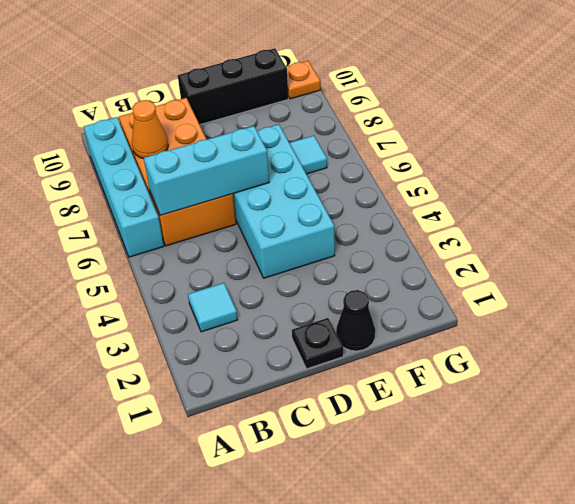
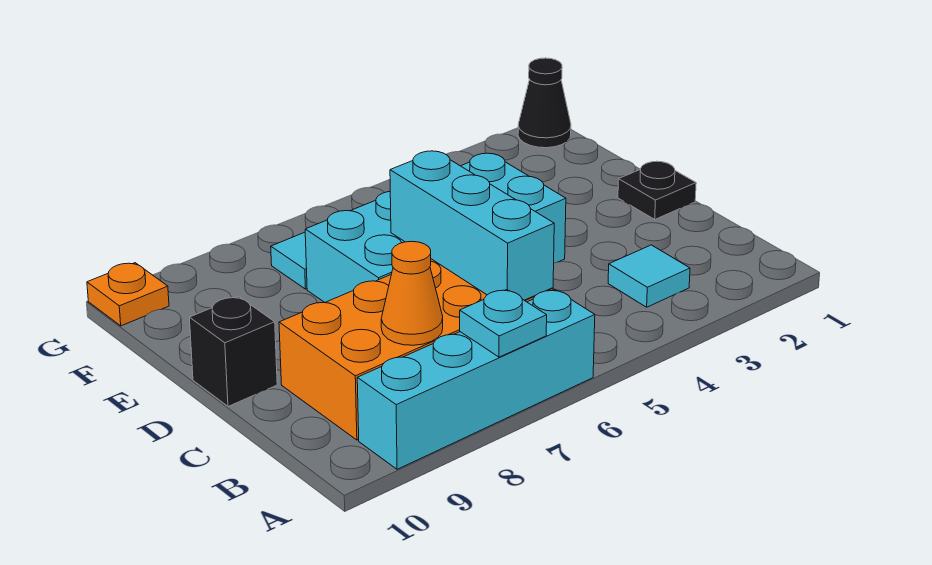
none -> cyan plate A7 level 2
black brick D10:F10 level 1 -> black brick D10 level 1
black cone E1 level 1 -> black cone G1 level 1

